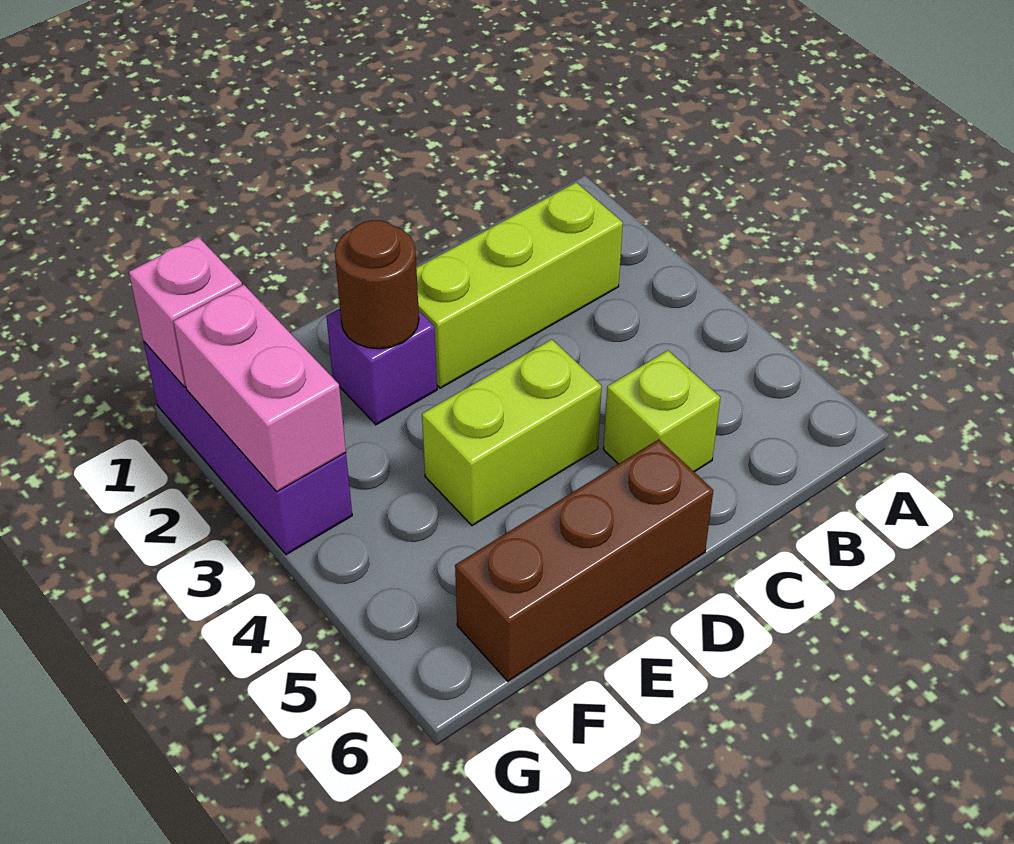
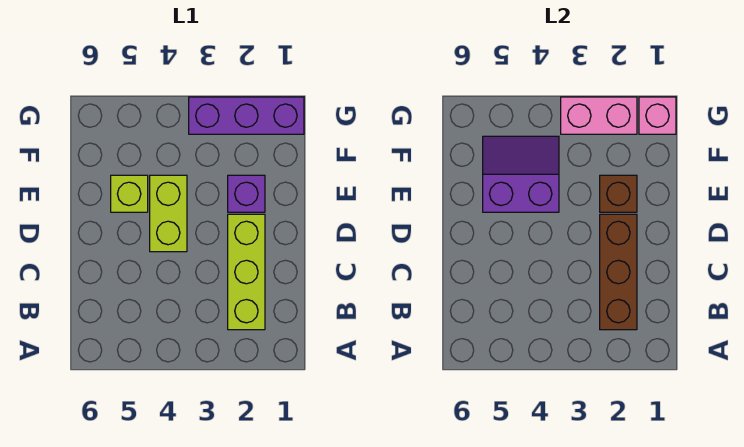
lime brick C5 level 1 -> lime brick E5 level 1
brown brick D6:F6 level 1 -> brown brick B2:D2 level 2
brown round brick E2 level 2 -> brown brick E2 level 2
none -> purple slope E4:F5 level 2 top E

